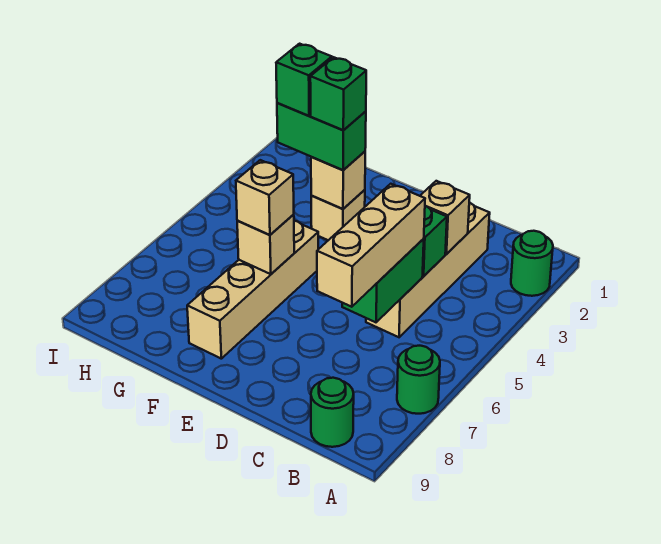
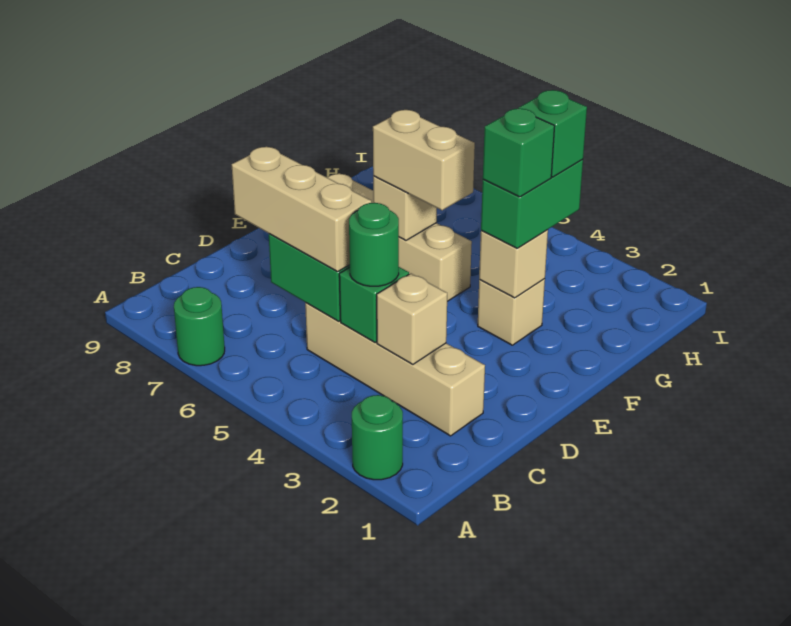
green round brick B9 level 1 -> green round brick C4 level 3
tan brick F6 level 3 -> tan brick F5:F6 level 3

